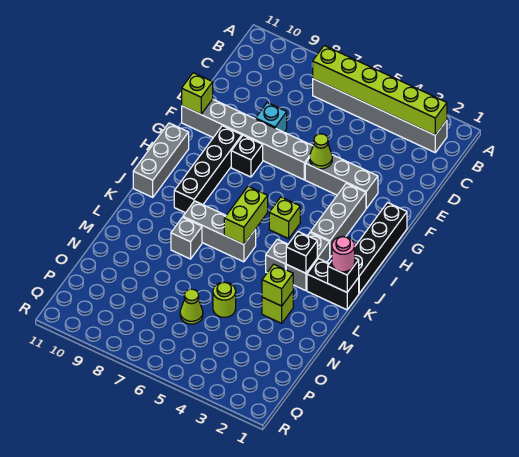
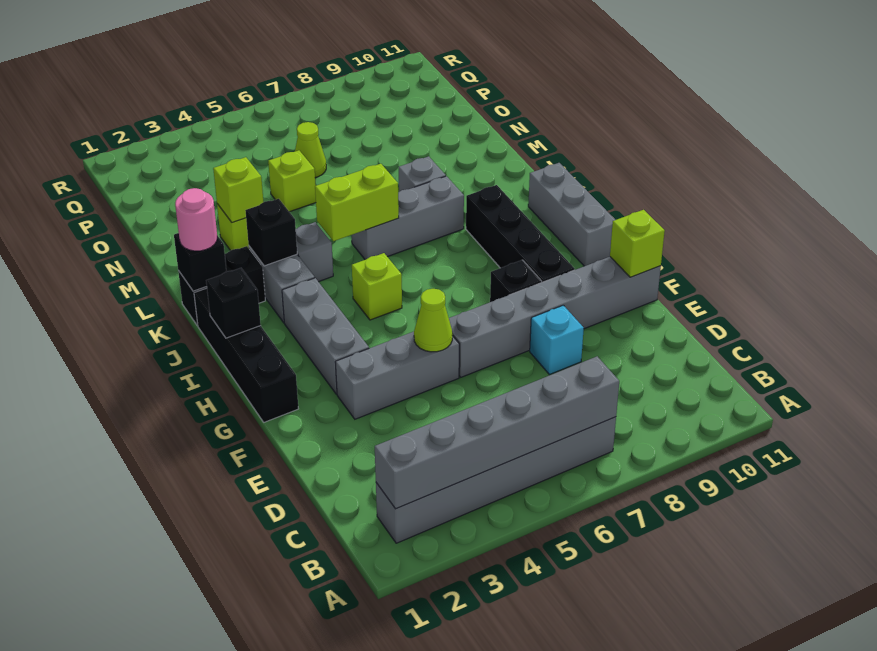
lime brick B2:B7 level 2 -> grey brick B2:B7 level 2
none -> black brick I1 level 2
lime brick J6:K6 level 2 -> lime brick K5:K6 level 2
lime round brick N5 level 1 -> lime brick N5 level 1

